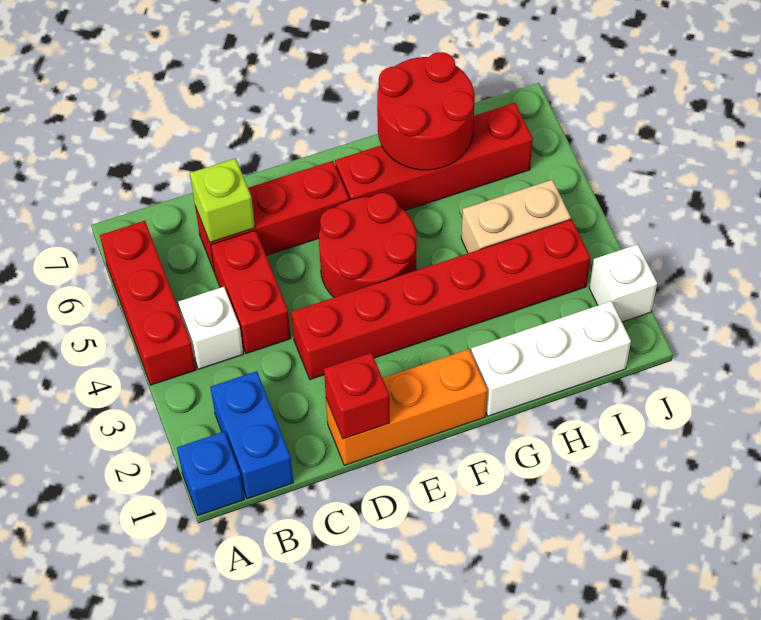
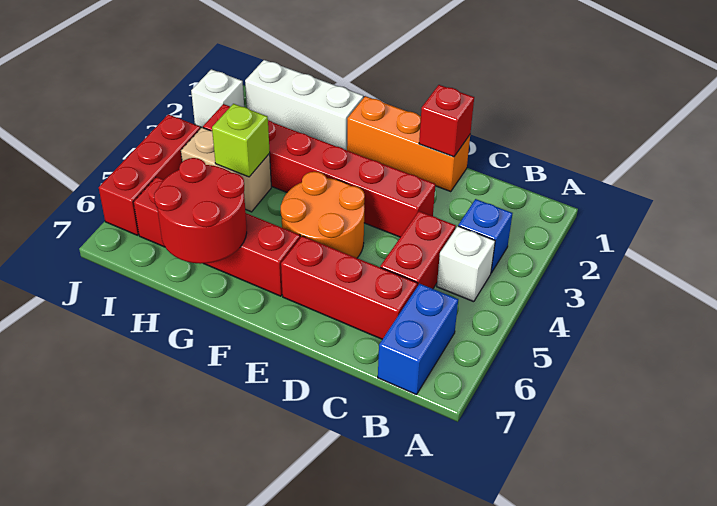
blue brick A1 level 1 -> blue brick B3 level 1
red brick A4:A6 level 1 -> red brick J4:J6 level 1
blue brick B1:B2 level 1 -> blue brick B6:B7 level 1
lime brick C6 level 2 -> lime brick H4 level 2
red round brick E4:F5 level 1 -> orange round brick E4:F5 level 1

